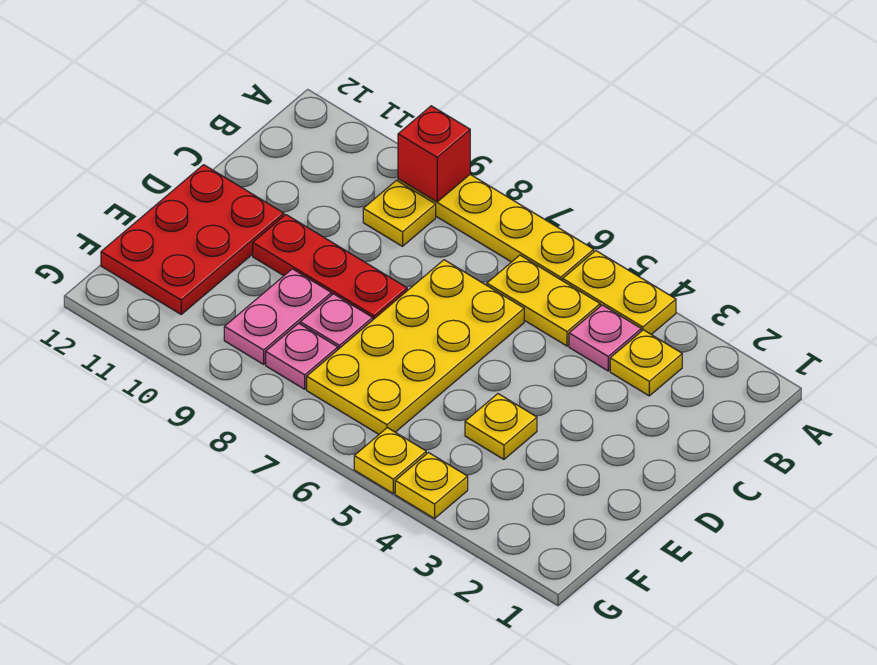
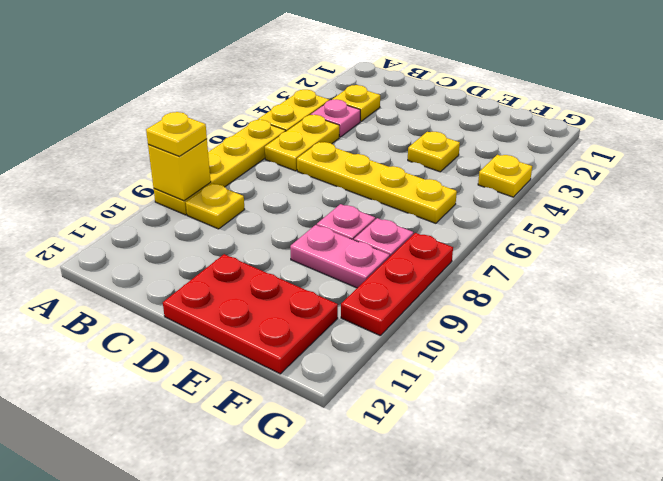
red brick A9 level 2 -> yellow brick A9 level 2
yellow plate C6:F7 level 1 -> yellow plate C6:F6 level 1
red plate D8:D10 level 1 -> red plate G8:G10 level 1
yellow plate G5 level 1 -> yellow plate A9 level 3

